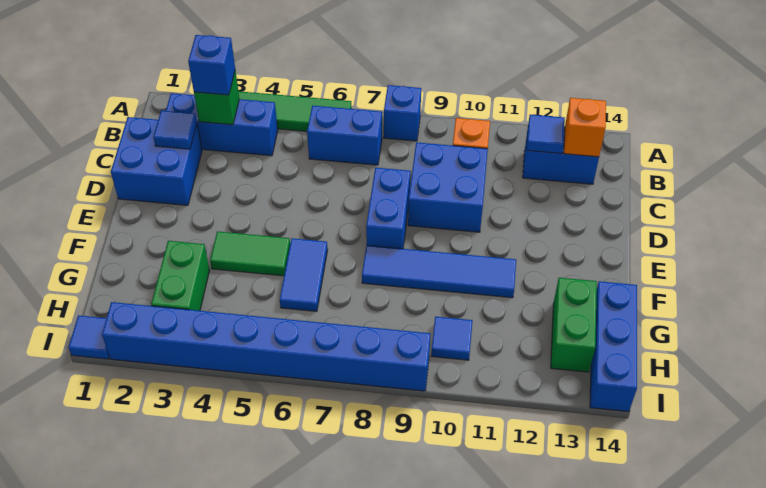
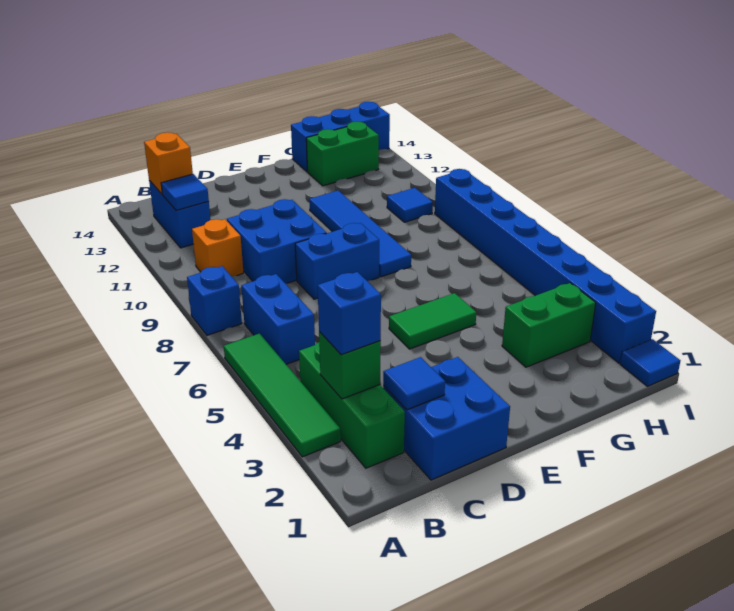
blue brick B2:B4 level 1 -> green brick B2:B4 level 1
green tile F4:F5 level 1 -> green tile E5:F5 level 1
blue tile F6:G6 level 1 -> none

